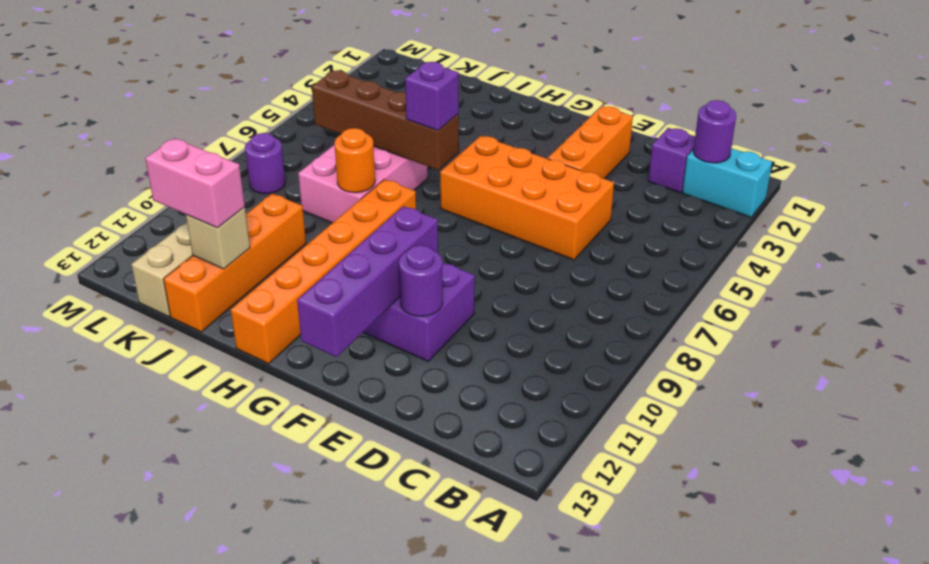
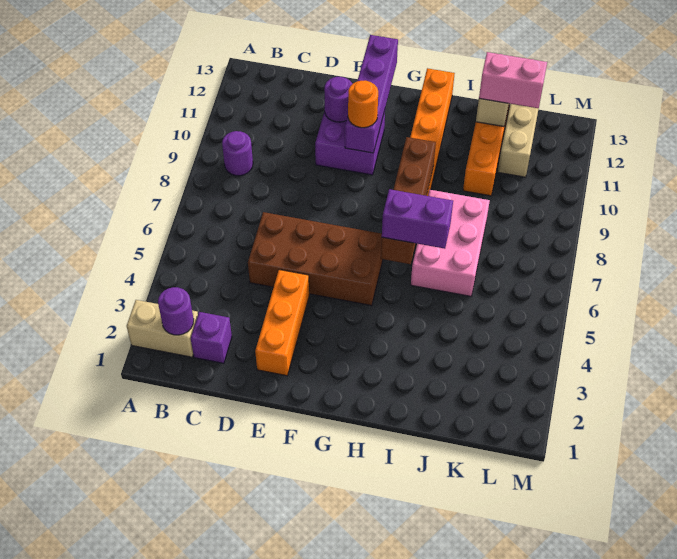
cyan brick A2:B2 level 1 -> tan brick A2:B2 level 1
orange brick D5:G6 level 1 -> brown brick D5:G6 level 1
brown brick H6:K6 level 2 -> brown brick H6:H9 level 2
purple brick H6 level 3 -> purple brick H6:I6 level 3
orange round brick I8 level 2 -> orange round brick F10 level 3
purple round brick L8 level 1 -> purple round brick B9 level 1

